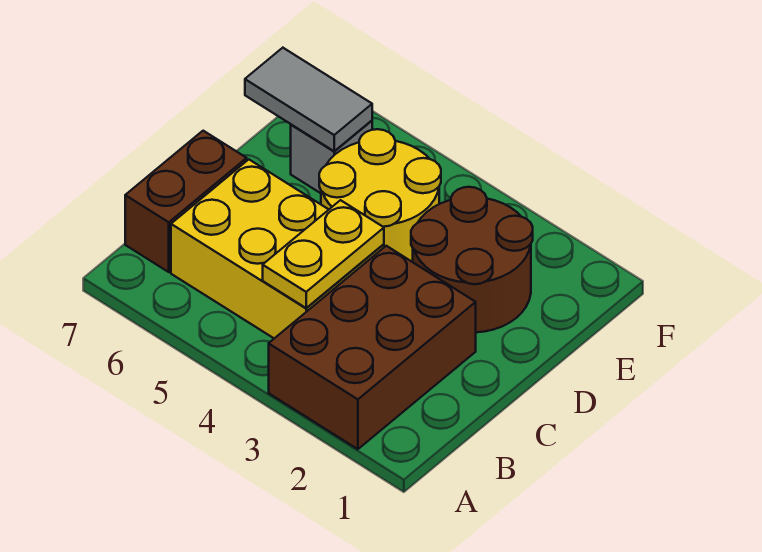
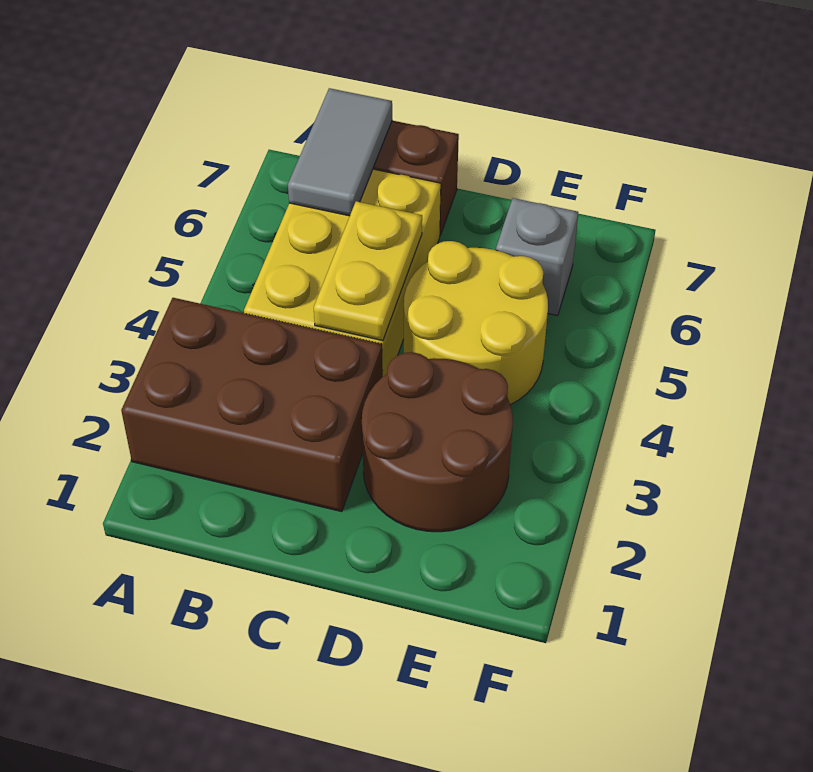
yellow plate B4:C4 level 2 -> yellow plate C4:C5 level 2
grey tile E6:E7 level 2 -> grey tile B6:B7 level 2

